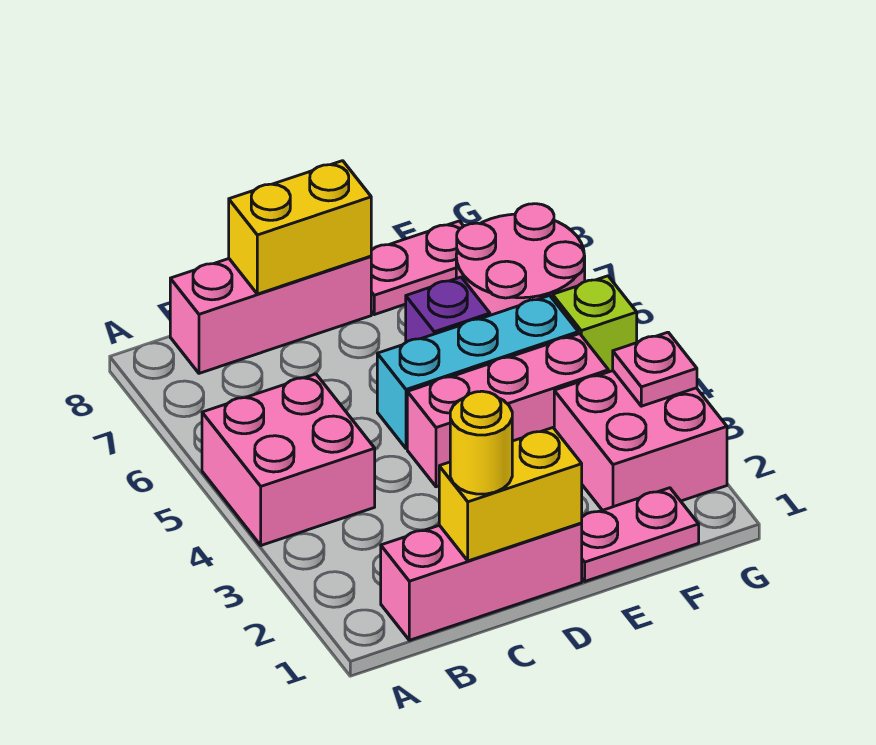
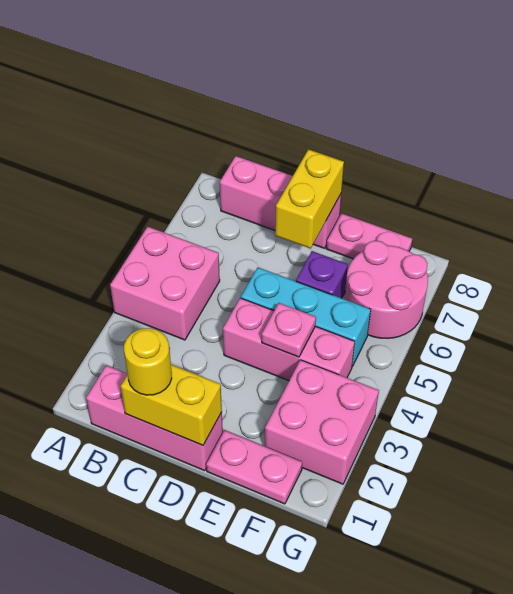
yellow brick C8:D8 level 2 -> yellow brick D7:D8 level 2
pink plate G3 level 2 -> pink plate E4 level 2
lime brick G5 level 1 -> none

